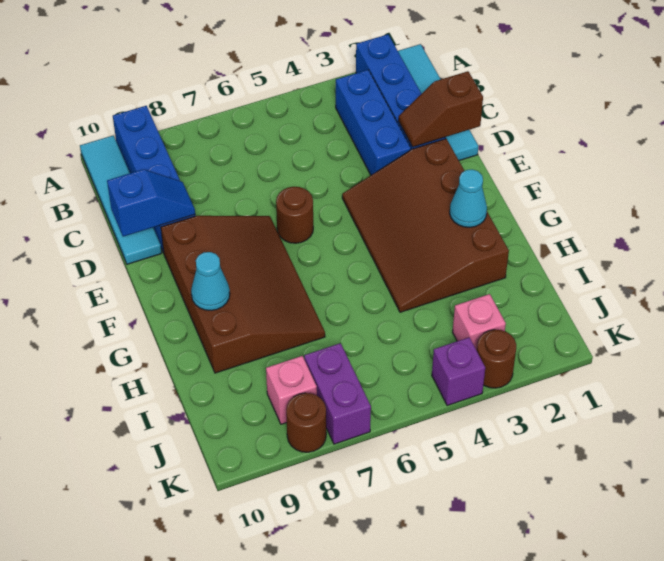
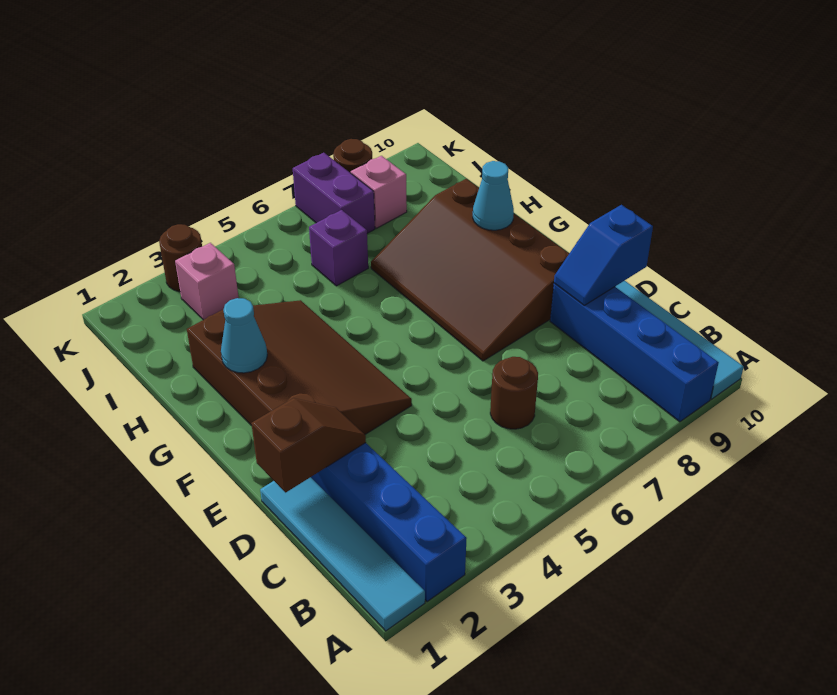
blue brick B3:D3 level 1 -> none
brown round brick E6 level 1 -> brown round brick C6 level 1
purple brick K4 level 1 -> purple brick I6 level 1

